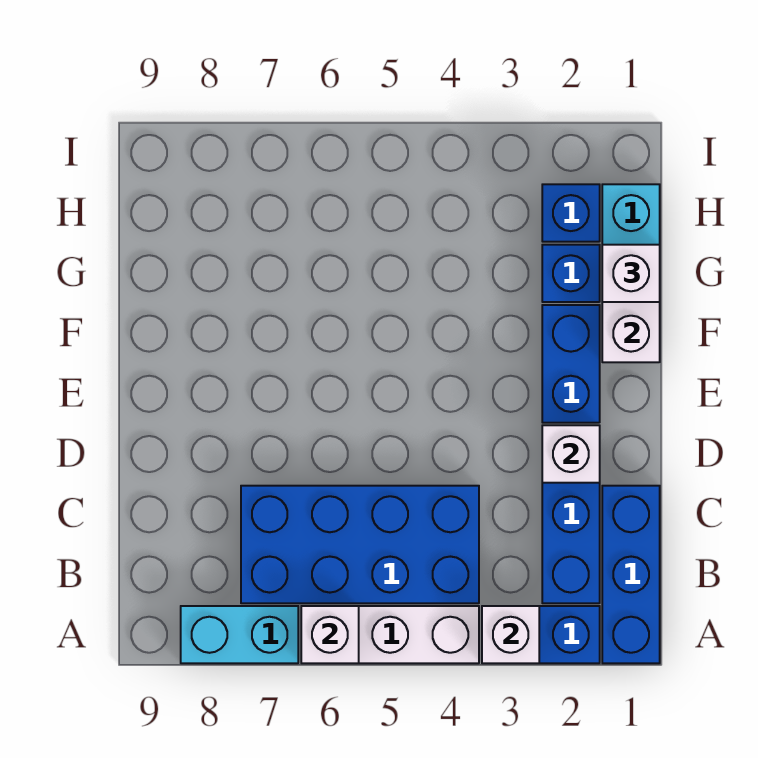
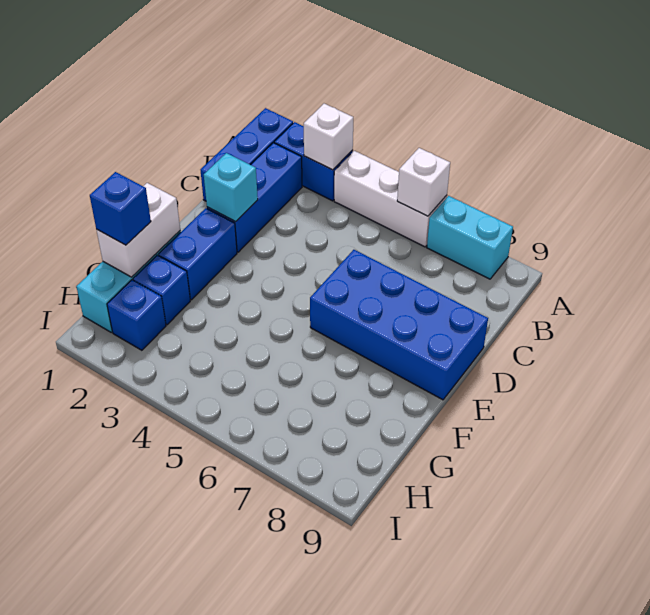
blue brick B4:C7 level 1 -> blue brick D6:E9 level 1
white brick D2 level 2 -> cyan brick D2 level 2
white brick G1 level 3 -> blue brick G1 level 3

